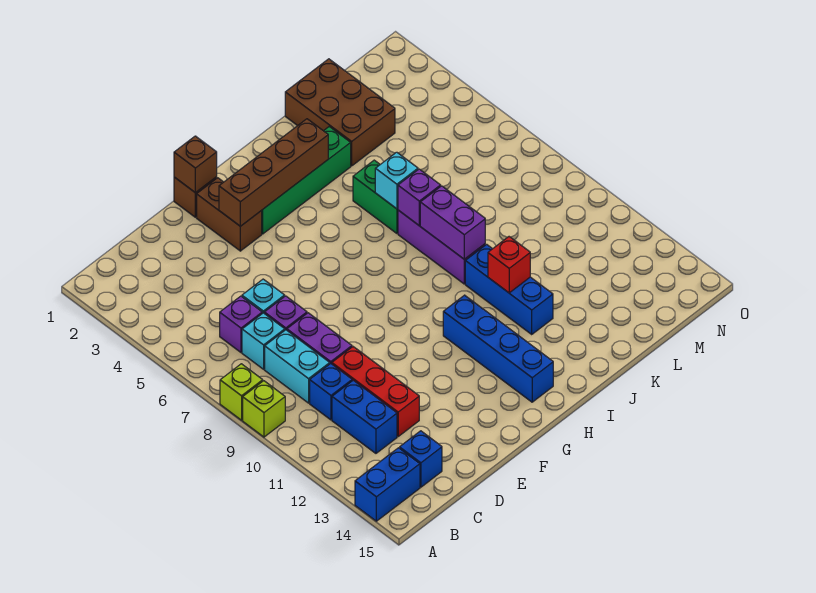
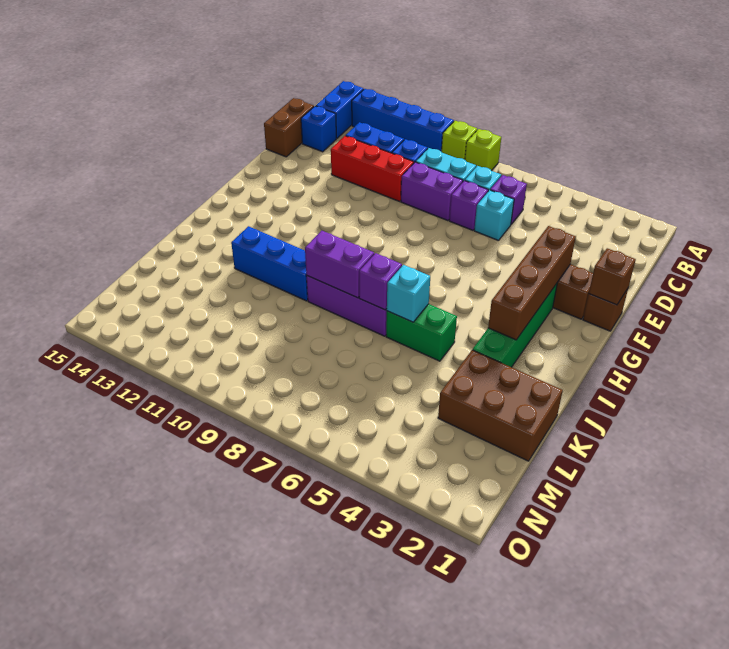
none -> brown brick C15:D15 level 1
blue brick H11:H14 level 1 -> blue brick A10:A13 level 1
red brick J11 level 2 -> none

